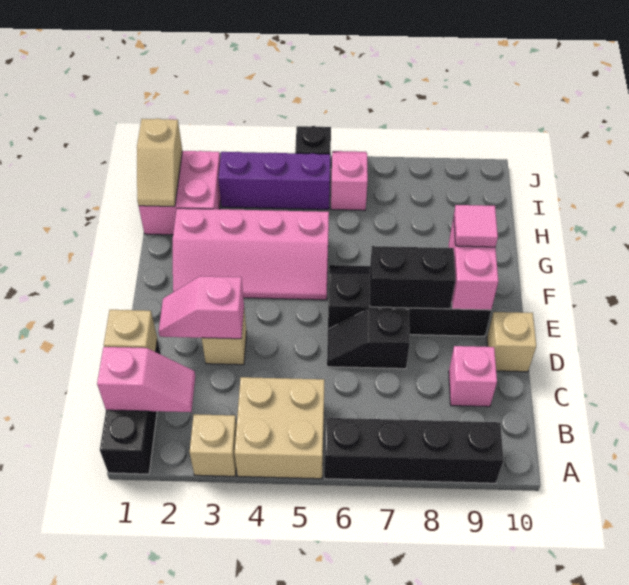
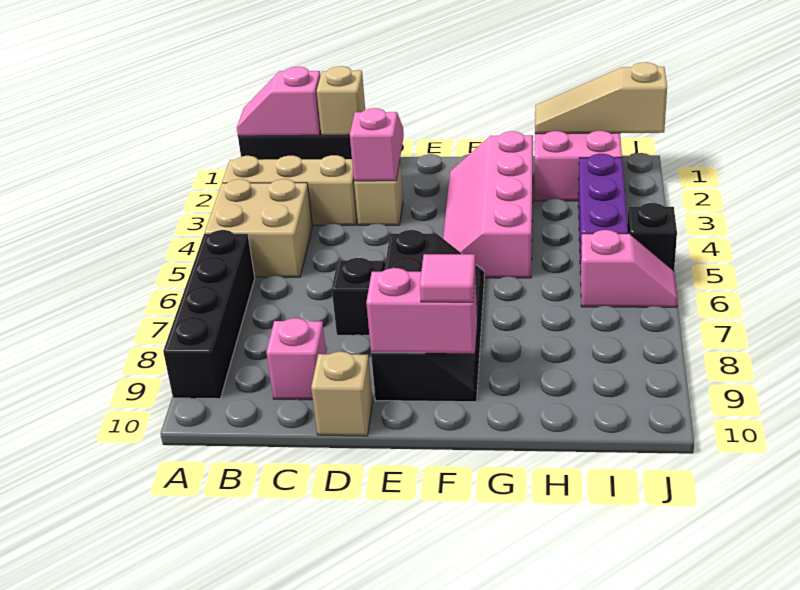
tan brick A3 level 1 -> tan brick A3:C3 level 1
pink slope B1:B2 level 2 top 1 -> pink slope A1:B1 level 2 top B
black brick E7:E8 level 2 -> none
tan slope H1:I1 level 2 top I -> tan slope H1:J1 level 2 top J

